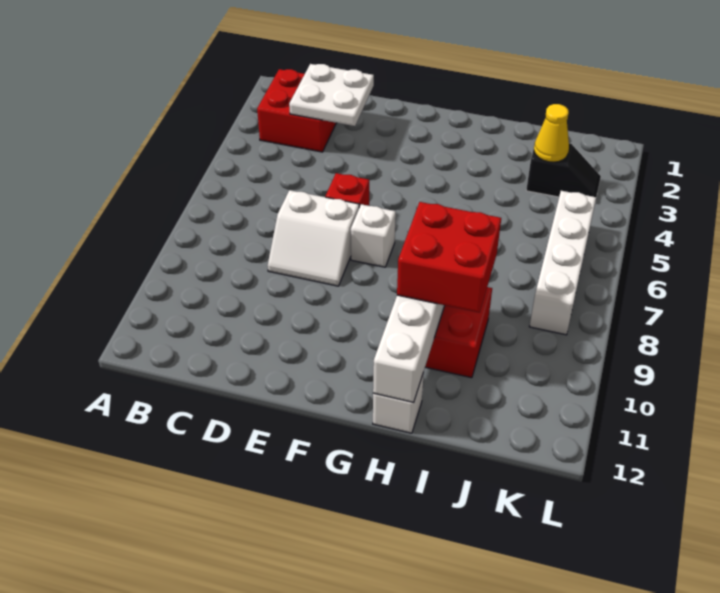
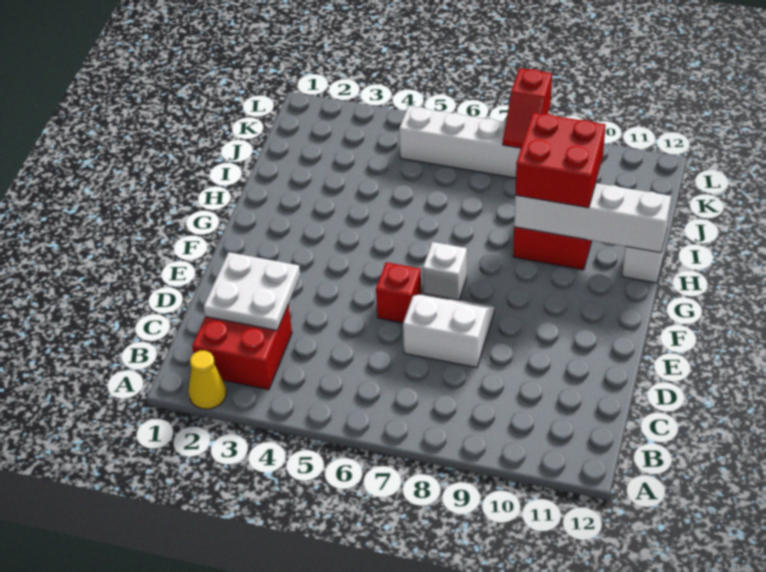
white slope D7:E8 level 1 top 7 -> white slope D7:E8 level 1 top D
black slope J3:K3 level 1 top J -> none
yellow cone J3 level 2 -> yellow cone A2 level 1
none -> red slope K8:L8 level 2 top L

